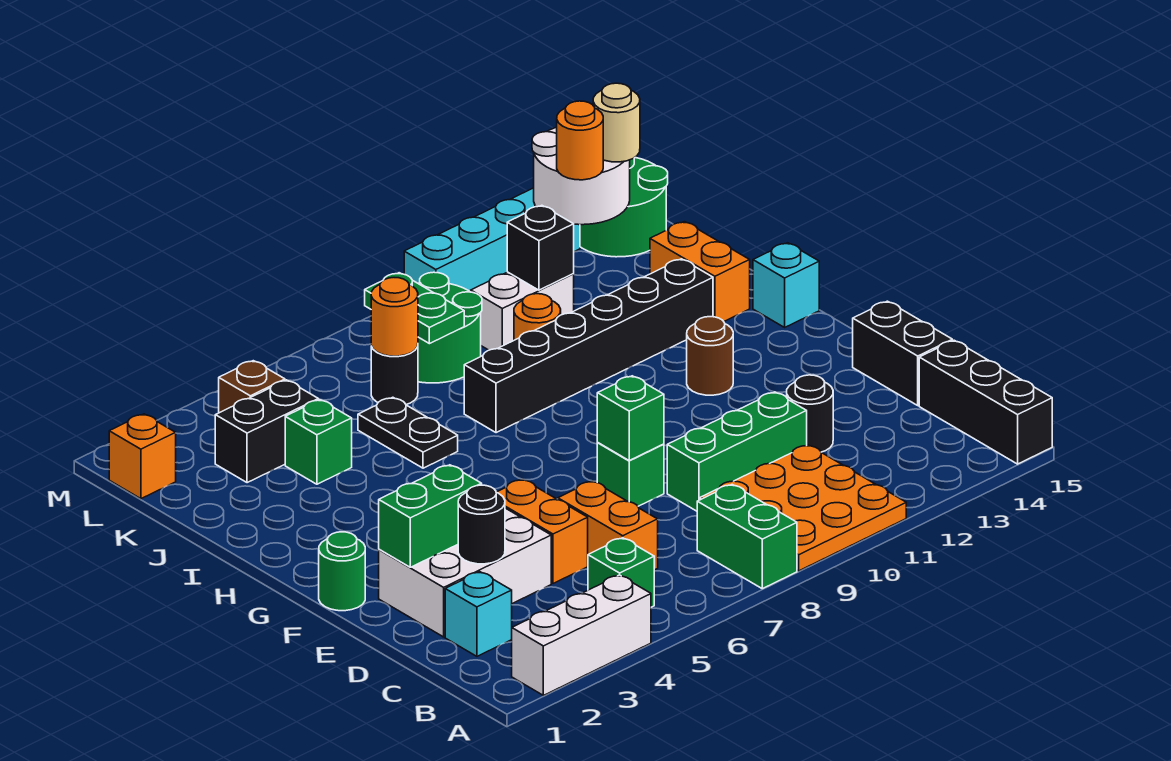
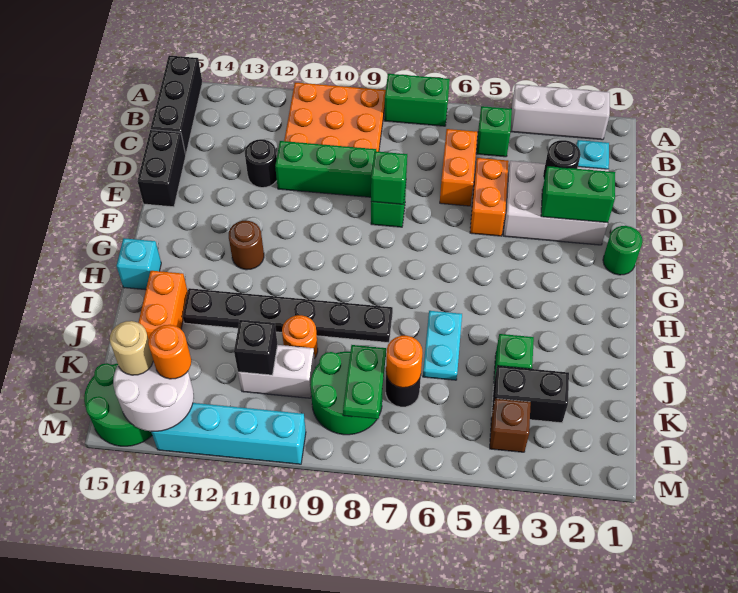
green brick A8:B8 level 1 -> green brick A7:A8 level 1
black plate I6:J6 level 1 -> cyan plate I6:J6 level 1
black brick I8:I13 level 1 -> black plate I8:I13 level 1
orange brick L1 level 1 -> none

